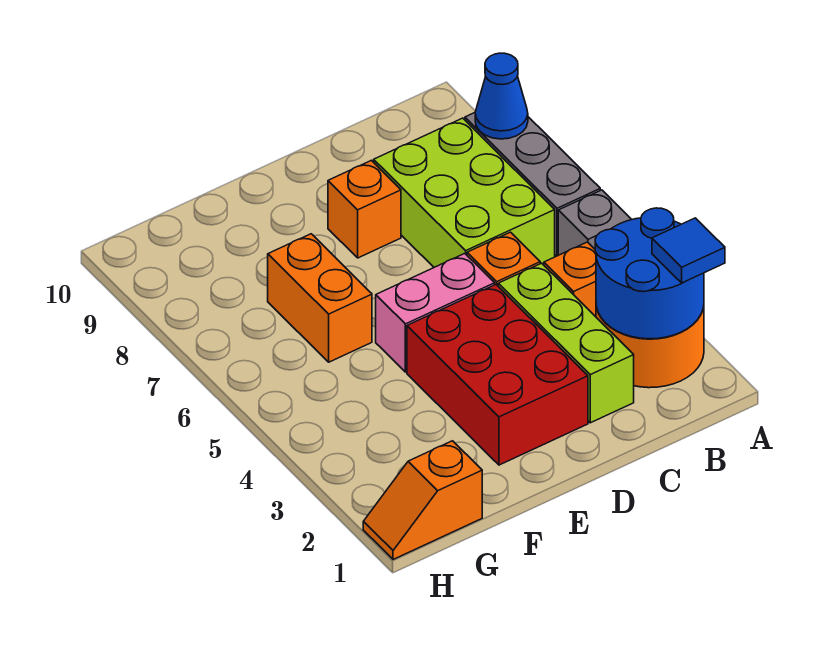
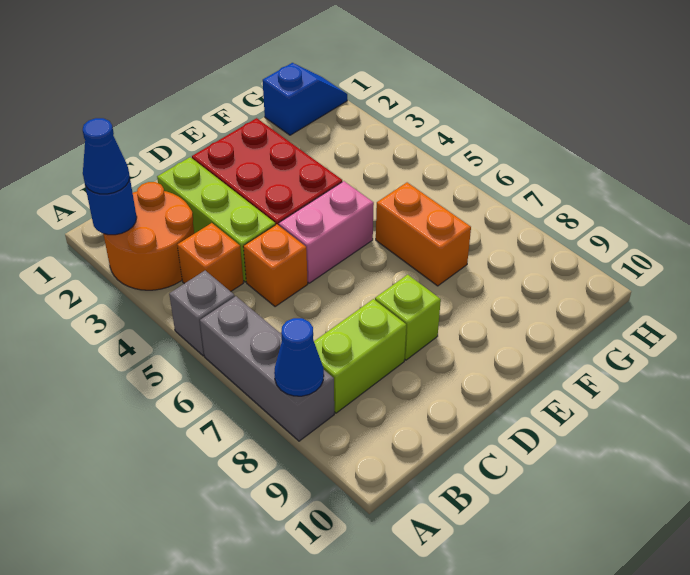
blue round brick A2:B3 level 2 -> blue round brick A2 level 2
blue tile A2 level 3 -> blue cone A2 level 3
lime brick B6:C8 level 1 -> lime brick B8:C8 level 1
orange brick D8 level 1 -> lime brick D8 level 1
orange slope G1:H1 level 1 top G -> blue slope G1:H1 level 1 top G

